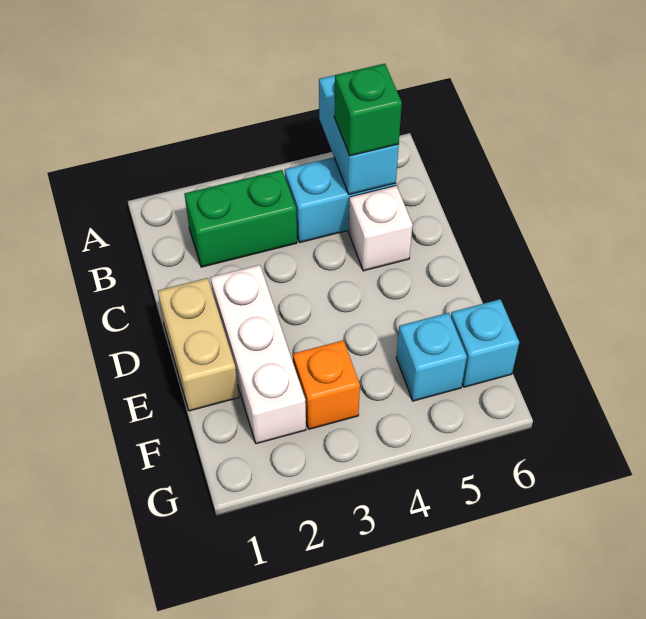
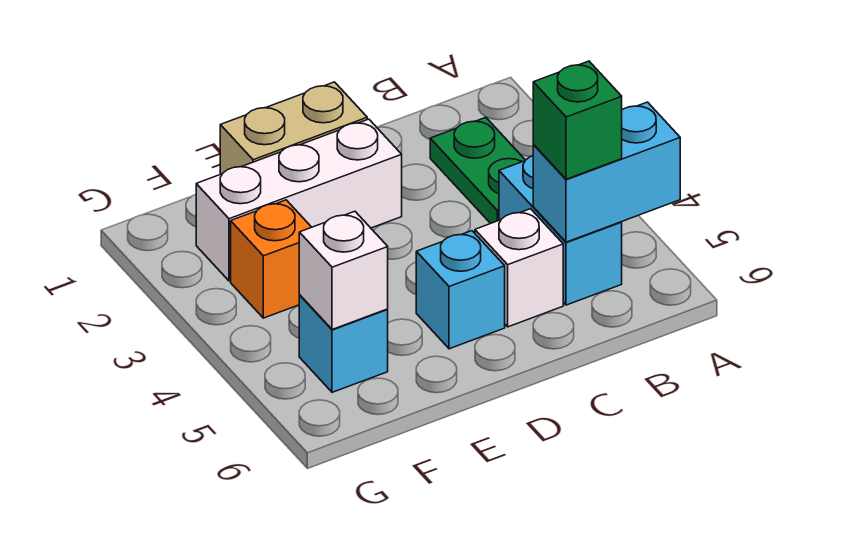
green brick B2:B3 level 1 -> green plate B2:B3 level 1
none -> white brick F5 level 2
cyan brick F6 level 1 -> cyan brick D5 level 1

